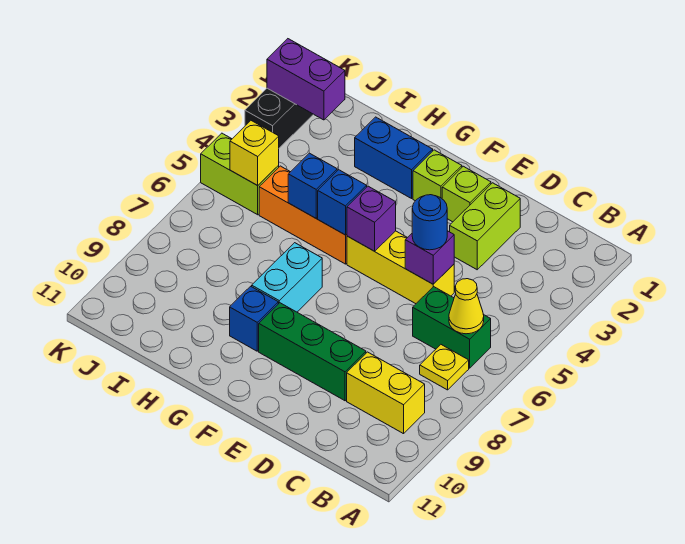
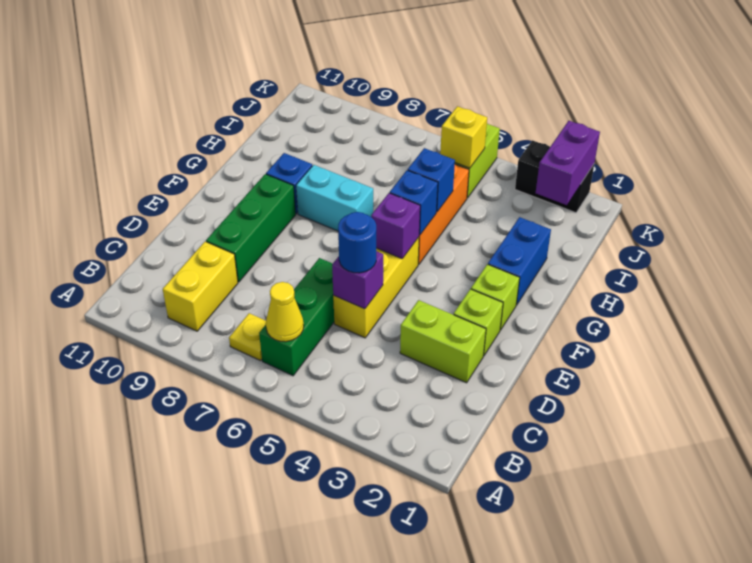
green brick B6:C6 level 1 -> green brick B6:D6 level 1

